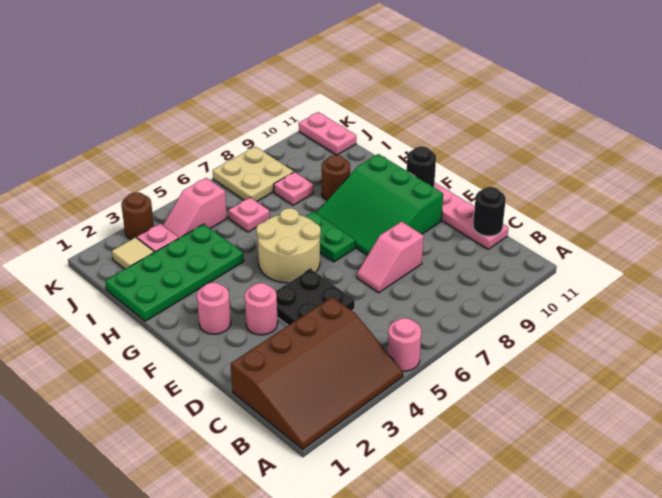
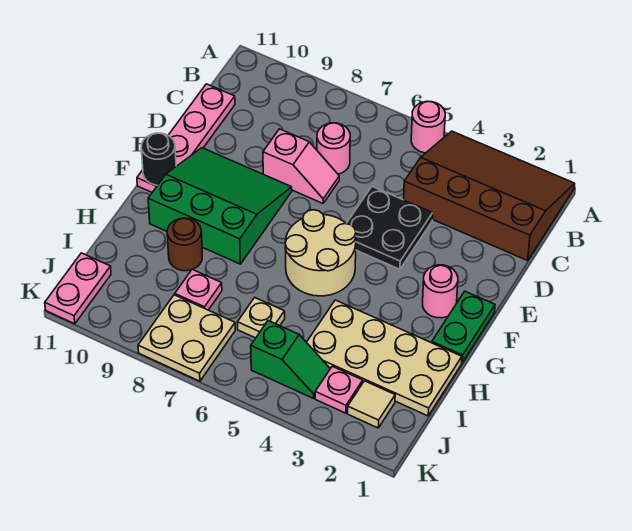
black round brick C11 level 2 -> none
pink round brick E3 level 1 -> pink round brick C7 level 1
green slope E8:G10 level 1 top 10 -> green slope E8:G10 level 1 top G
green plate F7:G7 level 1 -> green plate F1:G1 level 1
green plate H1:I4 level 1 -> tan plate H1:I4 level 1
pink plate I6 level 1 -> tan plate I6 level 1
pink slope J4:J5 level 1 top 5 -> green slope J4:J5 level 1 top 5
brown round brick K3 level 1 -> none

